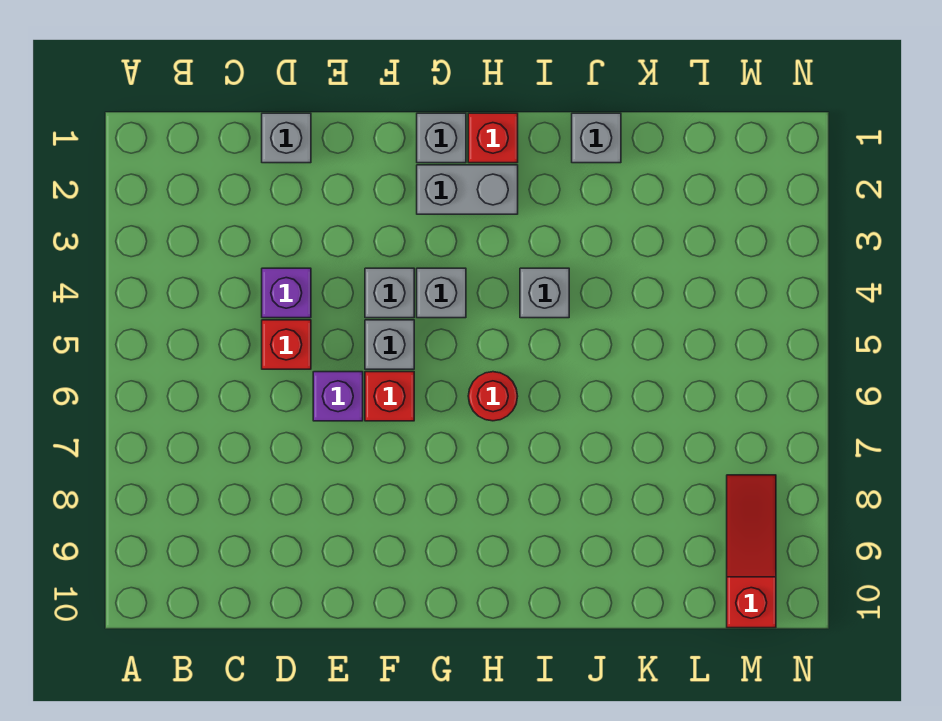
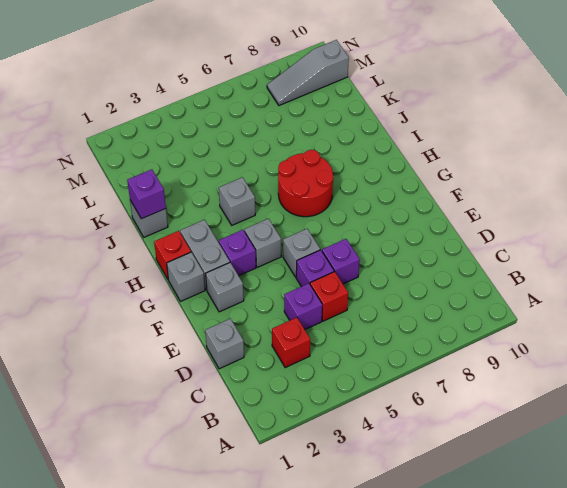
none -> purple brick E5 level 1
grey brick F4 level 1 -> grey brick F2 level 1
red brick F6 level 1 -> red brick C3 level 1
none -> purple brick G3 level 1
red round brick H6 level 1 -> red round brick H6:I7 level 1
none -> purple brick J1 level 2
red slope M8:M10 level 1 top 10 -> grey slope M8:M10 level 1 top 10

